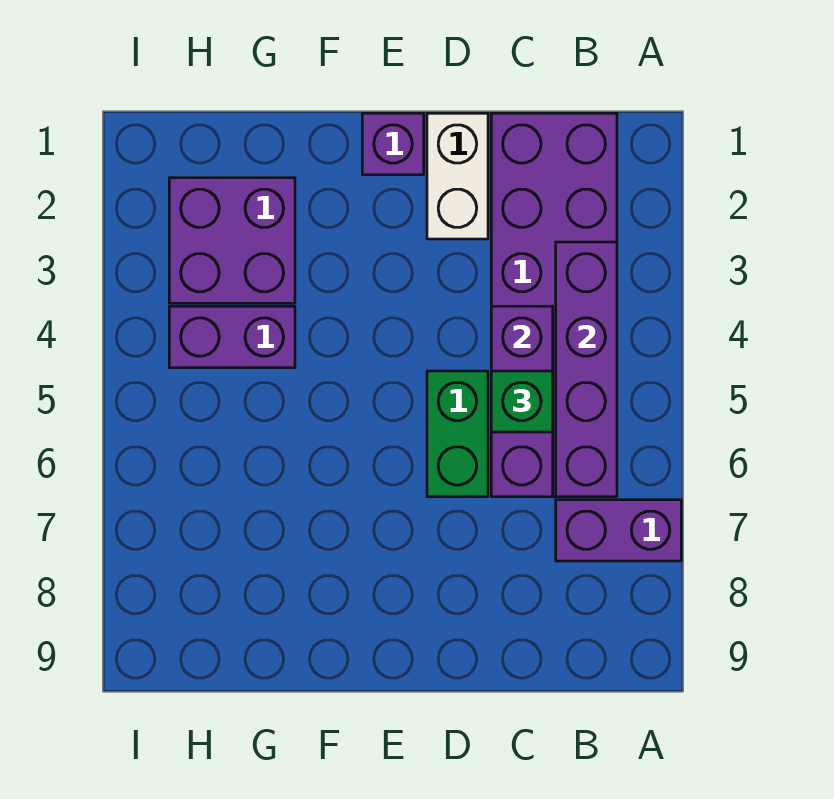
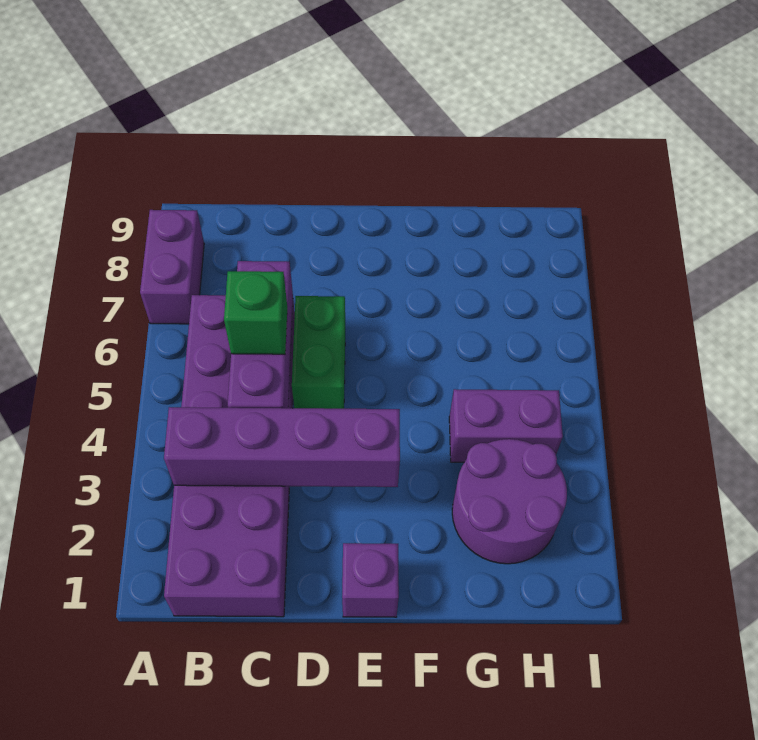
purple brick A7:B7 level 1 -> purple brick A7:A8 level 1
purple brick B3:B6 level 2 -> purple brick B3:E3 level 2
white brick D1:D2 level 1 -> none
purple brick G2:H3 level 1 -> purple round brick G2:H3 level 1

